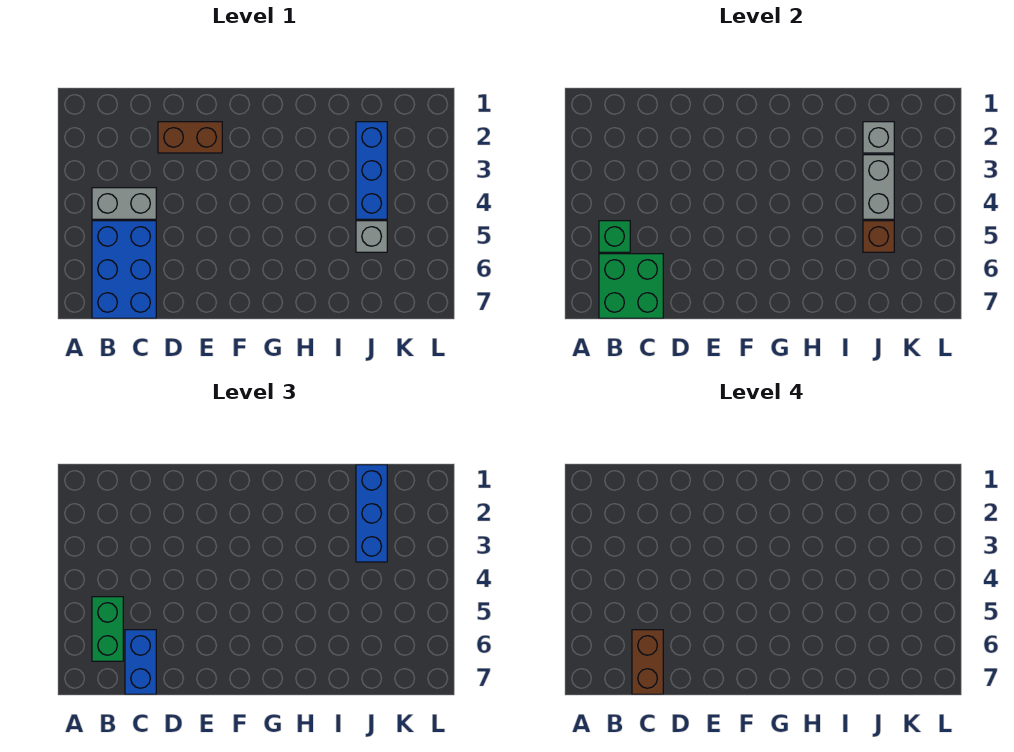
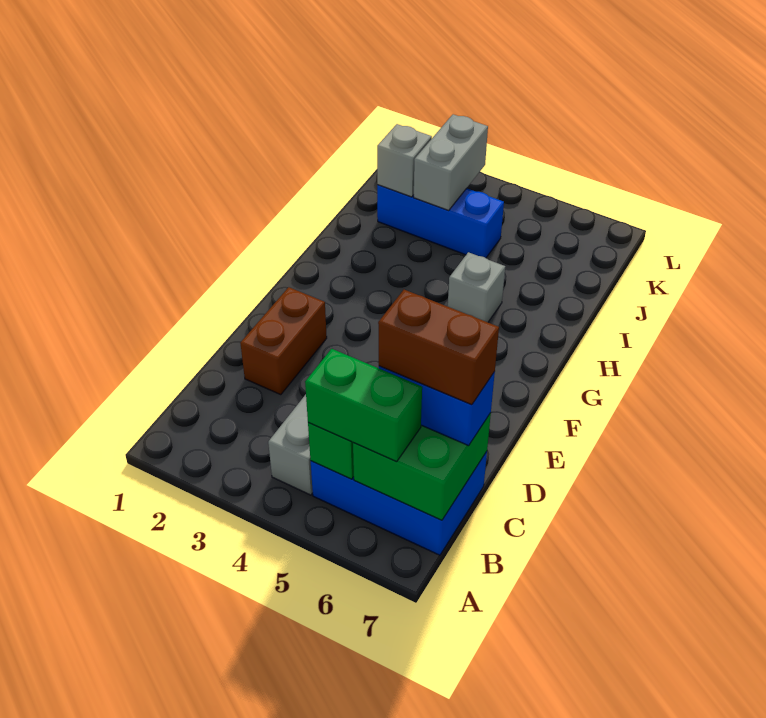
blue brick J1:J3 level 3 -> none
grey brick J3:J4 level 2 -> grey brick J3:K3 level 2
grey brick J5 level 1 -> grey brick H5 level 1
brown brick J5 level 2 -> none

